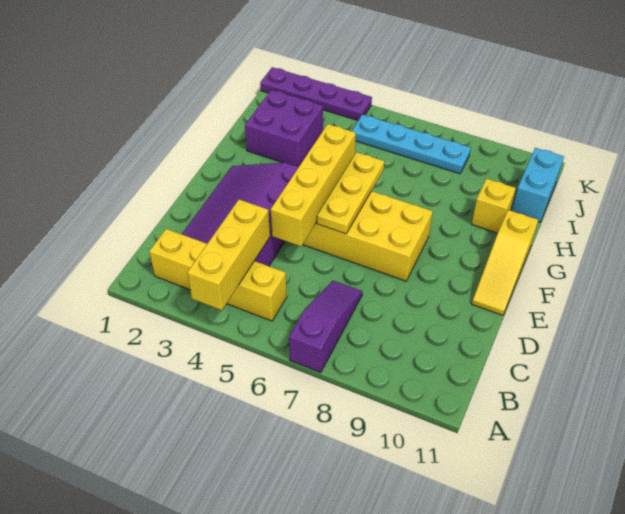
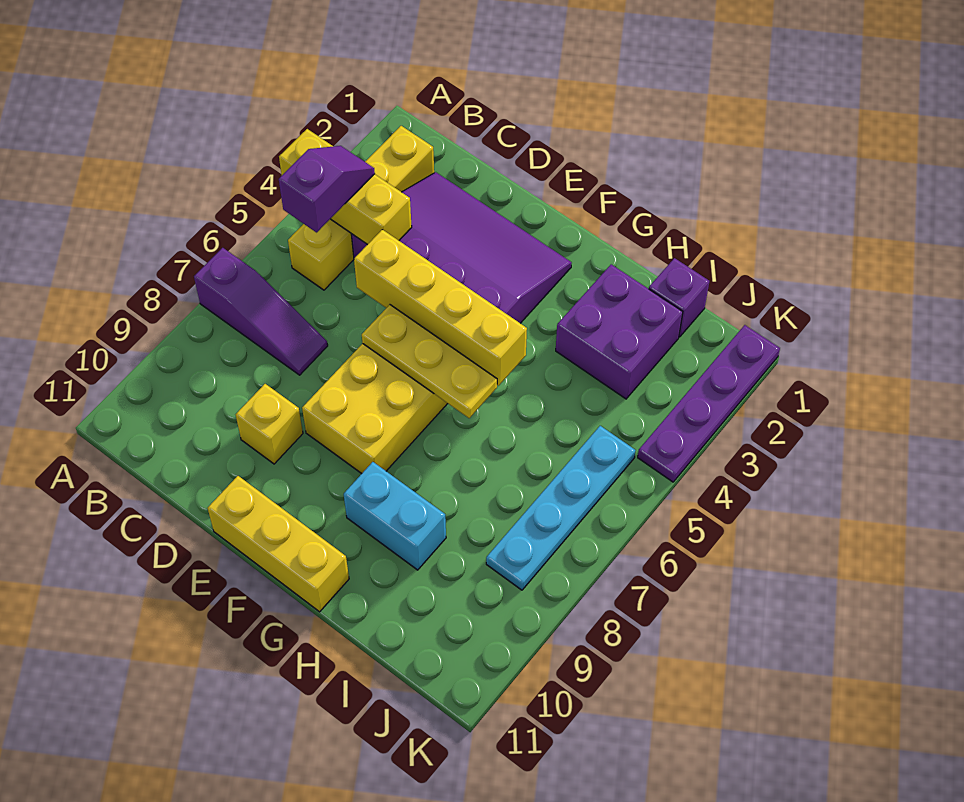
none -> purple slope B4:B5 level 3 top 5
yellow slope E11:G11 level 1 top G -> yellow brick E11:G11 level 1
yellow brick H10 level 1 -> yellow brick D9 level 1
none -> purple brick I1 level 1
cyan brick I11:J11 level 1 -> cyan brick G9:H9 level 1

